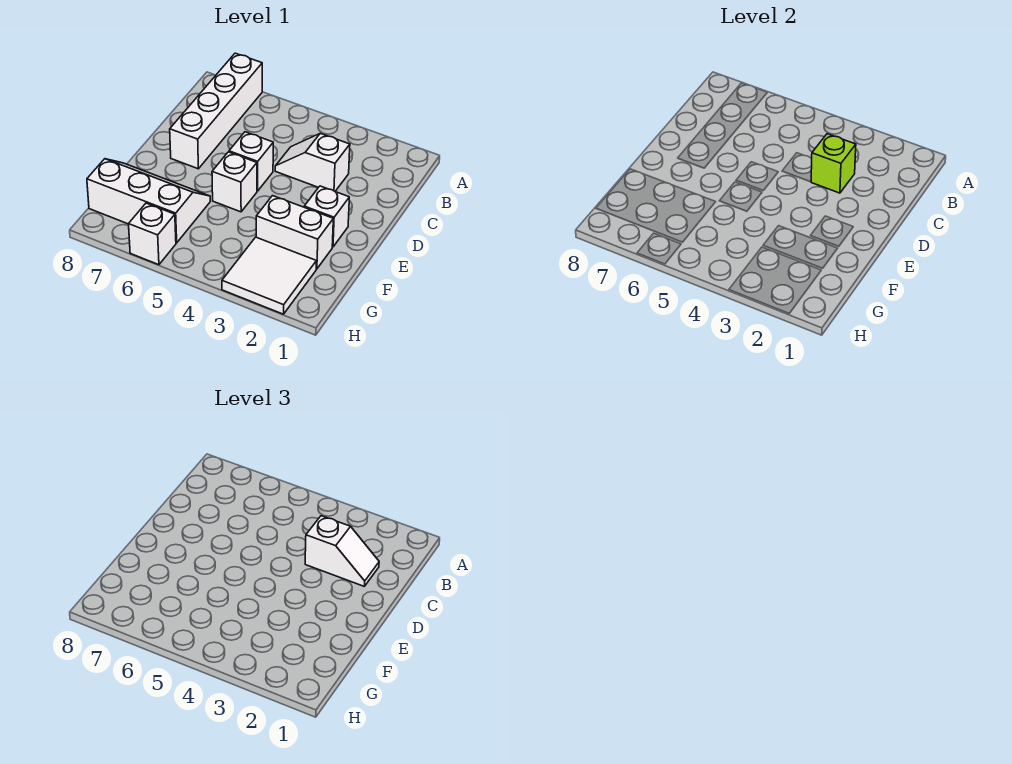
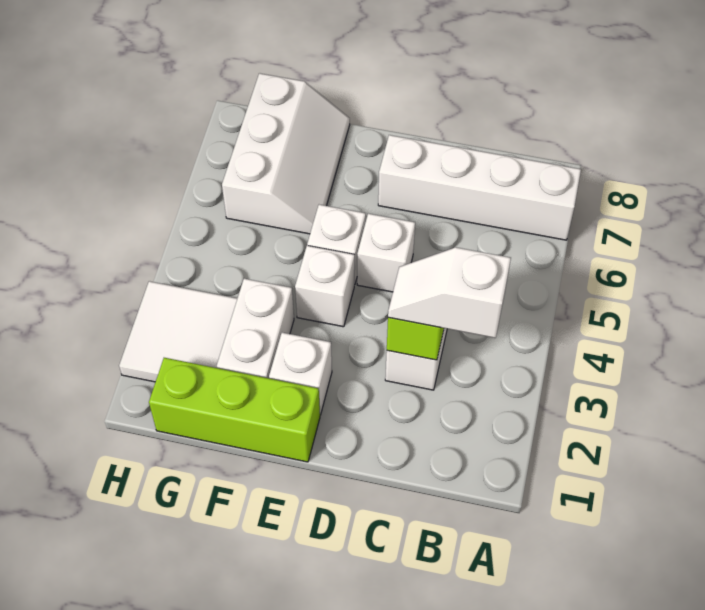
white slope C2:C3 level 3 top 3 -> white slope B3:C3 level 3 top B
none -> lime brick E1:G1 level 1
white brick H6 level 1 -> white brick E4 level 1

